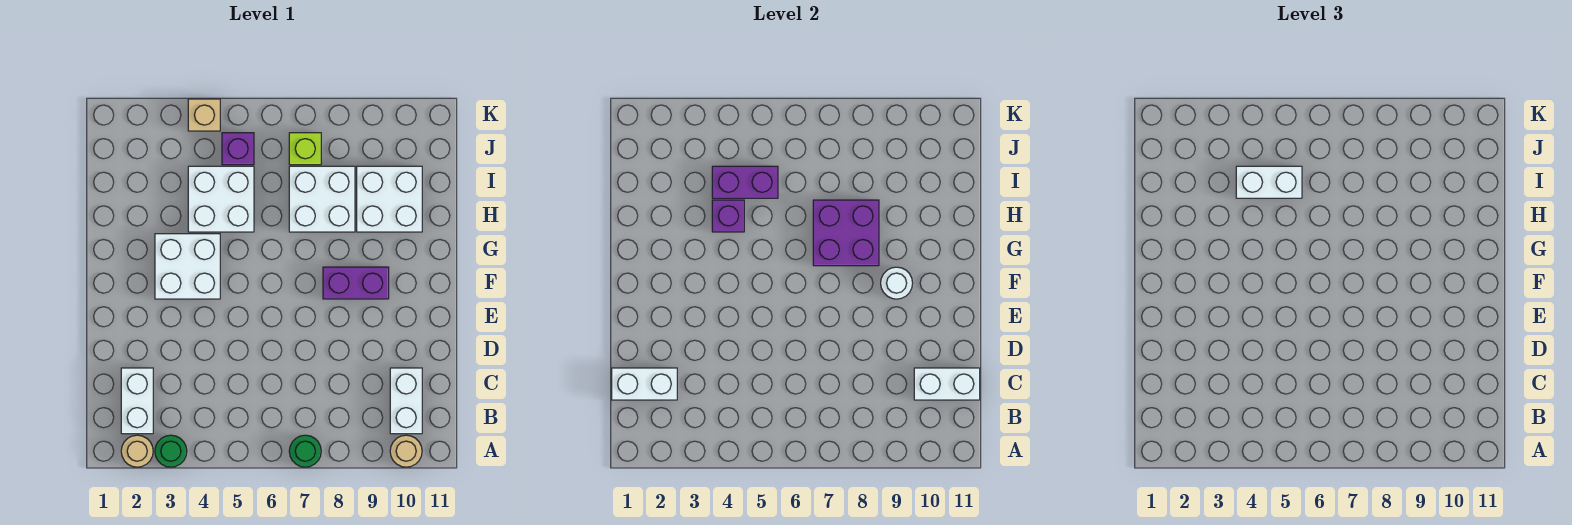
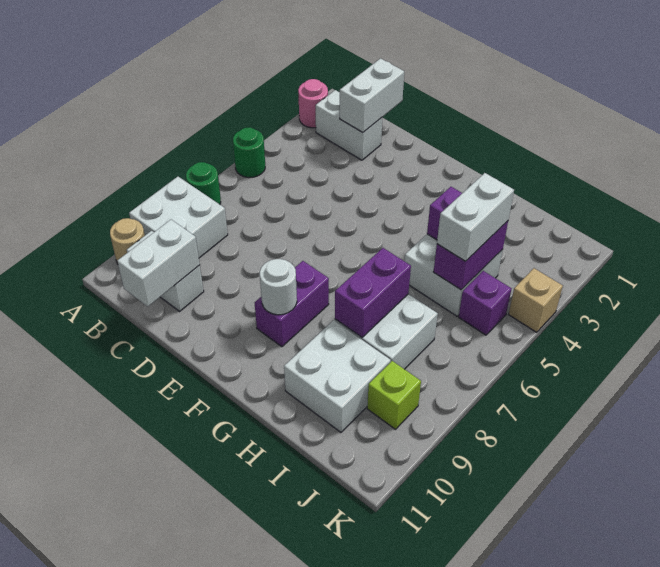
tan round brick A2 level 1 -> pink round brick A2 level 1
green round brick A3 level 1 -> green round brick A5 level 1
white brick F3:G4 level 1 -> white brick A8:B9 level 1
purple brick G7:H8 level 2 -> purple brick H7:H8 level 2
lime brick J7 level 1 -> lime brick J9 level 1

